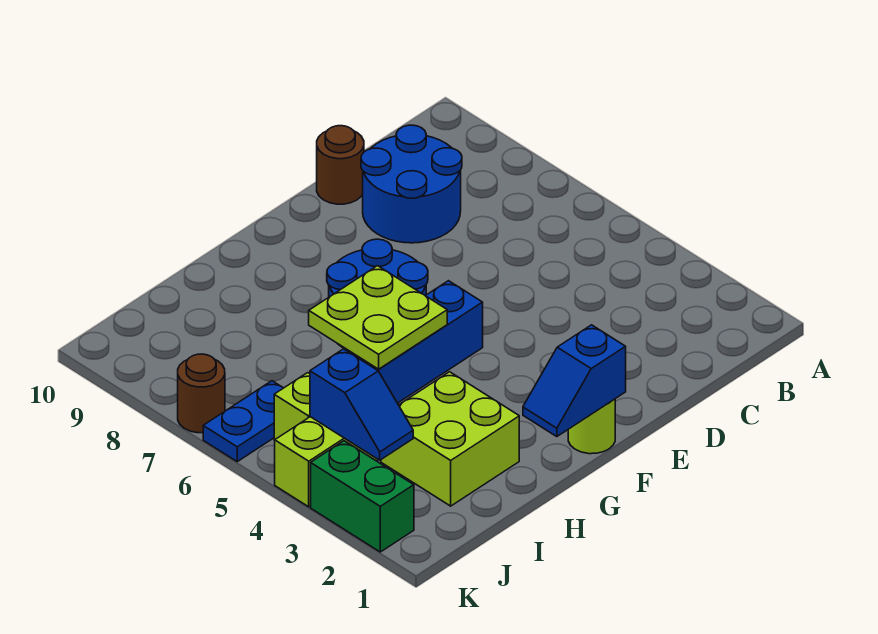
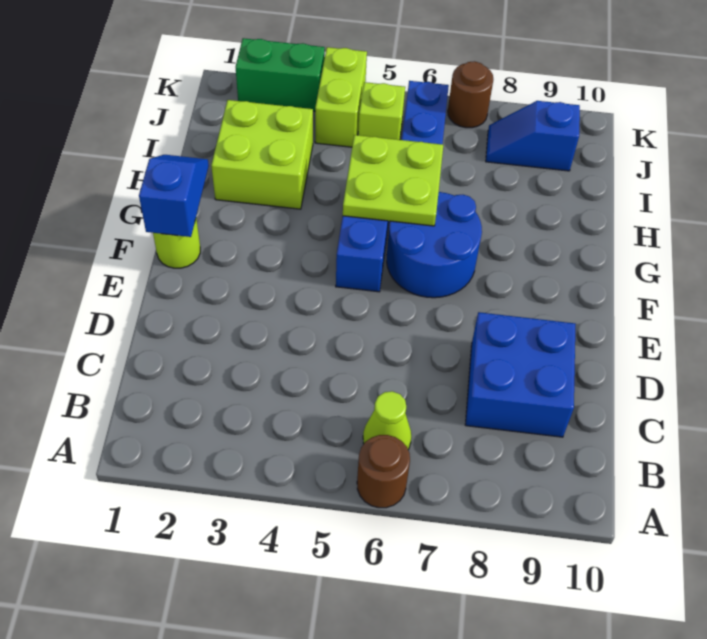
none -> lime cone B6 level 1
blue round brick C8:D9 level 1 -> blue brick C8:D9 level 1
brown round brick D10 level 1 -> brown round brick A6 level 1
blue slope J3:J4 level 2 top 4 -> blue slope J8:J9 level 1 top 9

